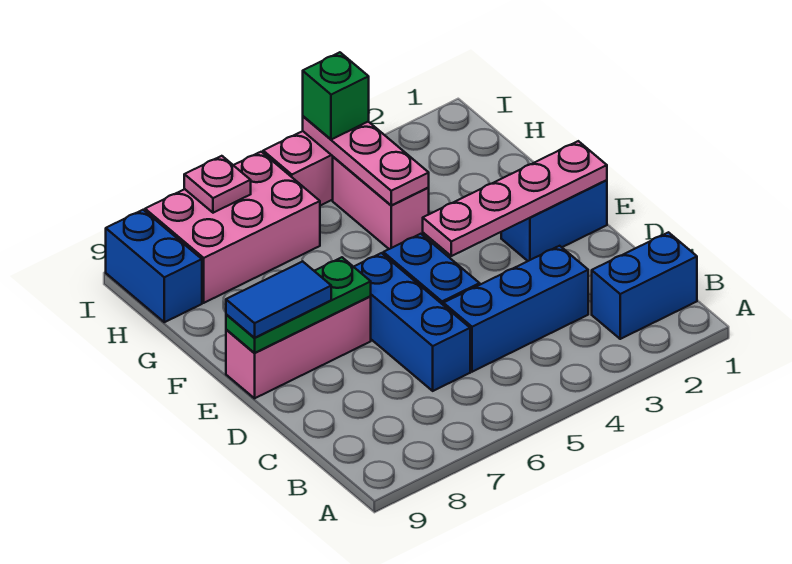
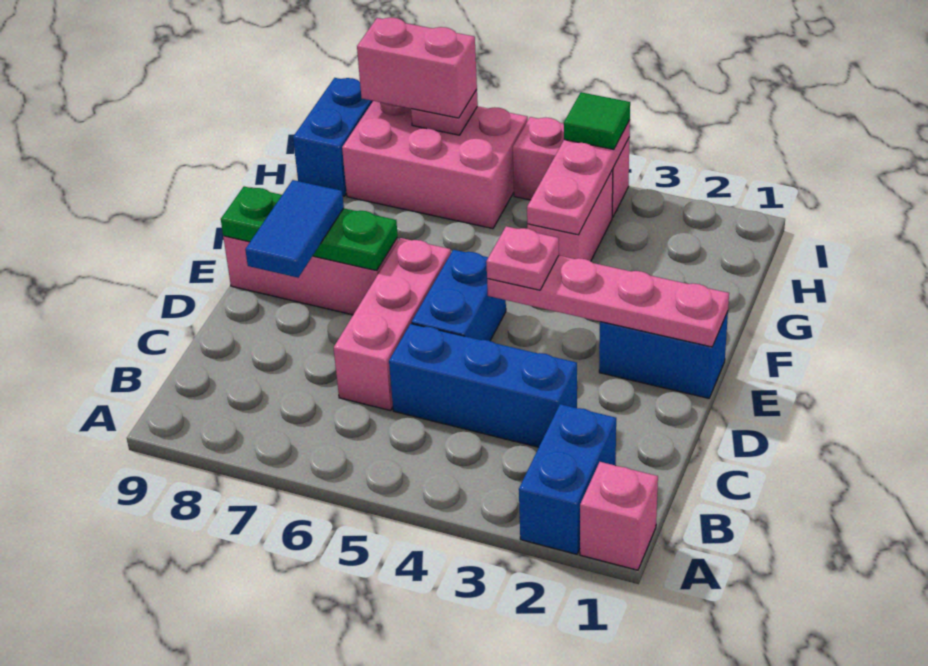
none -> pink brick A1 level 1
blue brick B1:B2 level 1 -> blue brick A2:B2 level 1
blue brick C6:E6 level 1 -> pink brick C6:E6 level 1
none -> pink plate E4 level 3
blue tile E8:E9 level 3 -> blue tile D8:E8 level 3
green brick I4 level 3 -> green tile I4 level 3
none -> pink brick I7:I8 level 3

